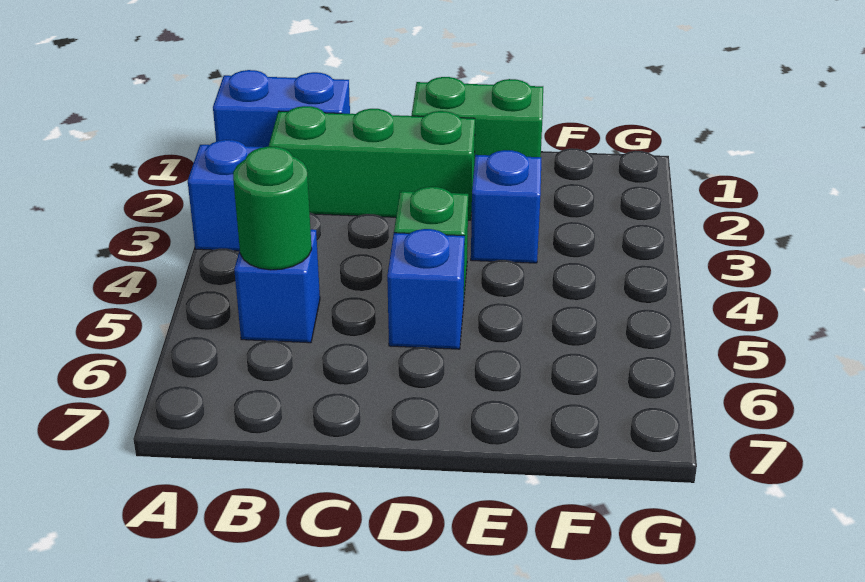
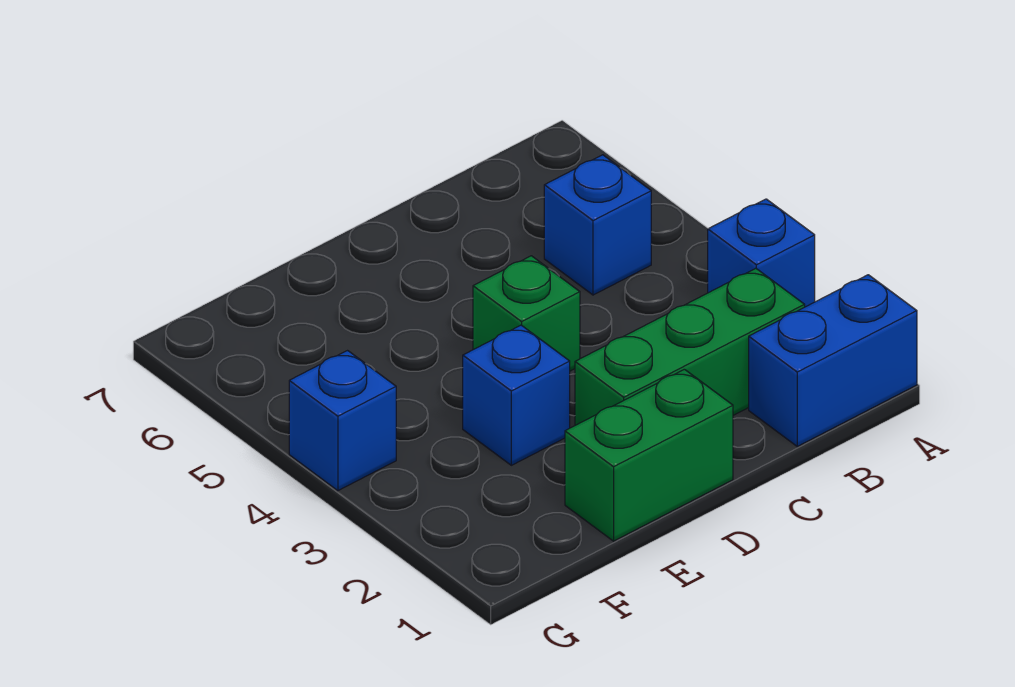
green round brick B5 level 2 -> none
blue brick D5 level 1 -> blue brick G4 level 1

